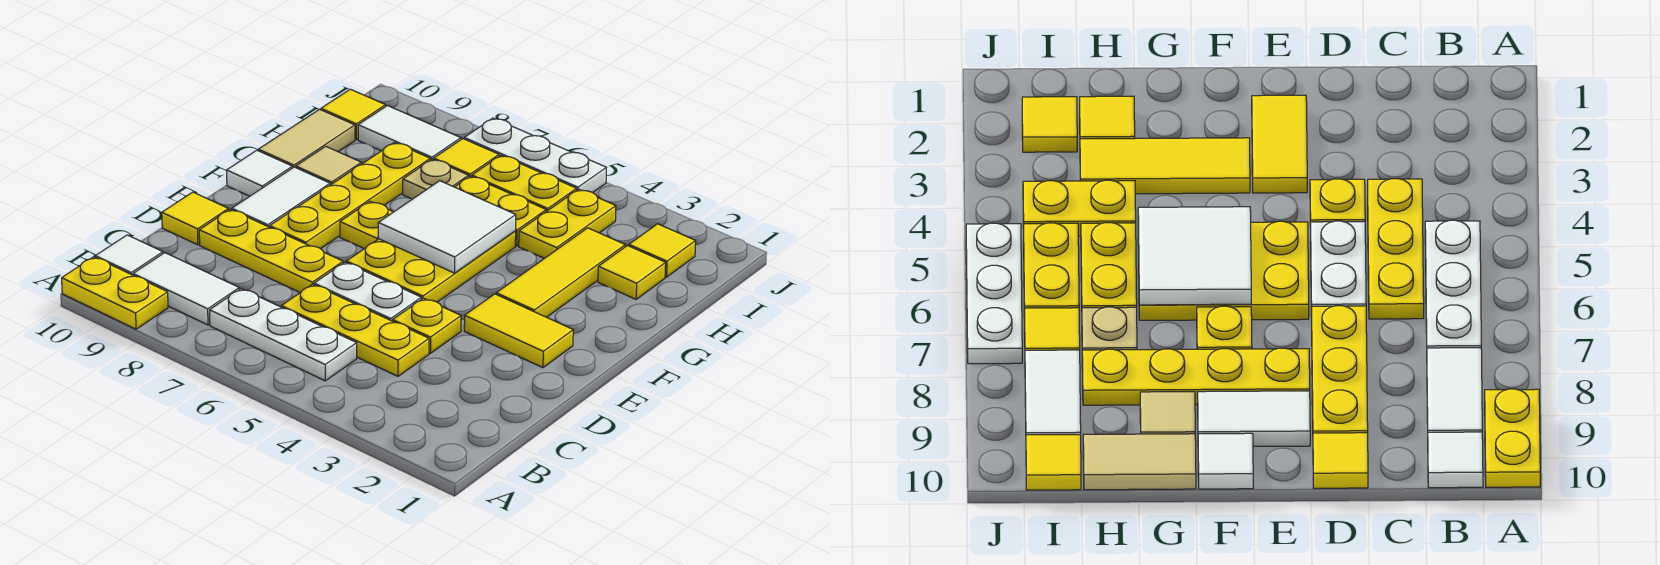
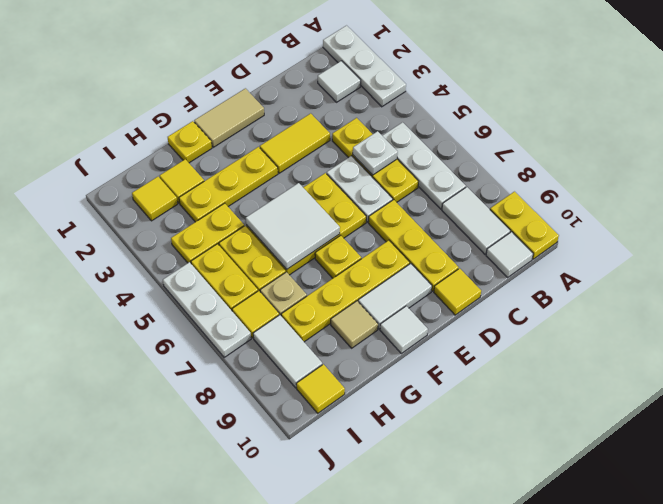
none -> white plate A1:A3 level 1
none -> white tile B2 level 1
none -> white plate C5 level 2
yellow plate D4 level 1 -> yellow plate G1 level 1
yellow tile E2:E3 level 1 -> yellow tile D3:E3 level 1
yellow tile F3:H3 level 1 -> yellow plate F3:H3 level 1
tan tile G10:H10 level 1 -> tan tile E1:F1 level 1

